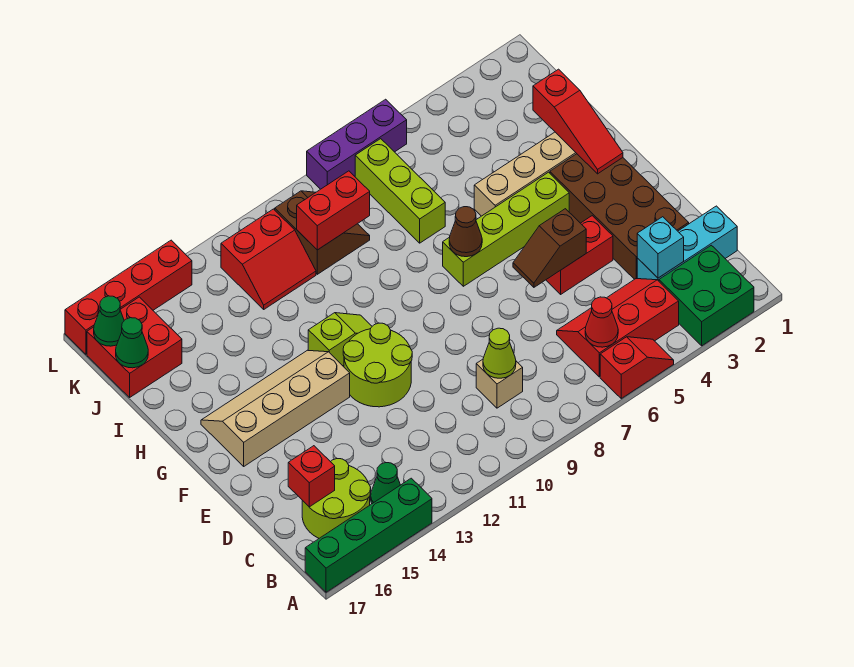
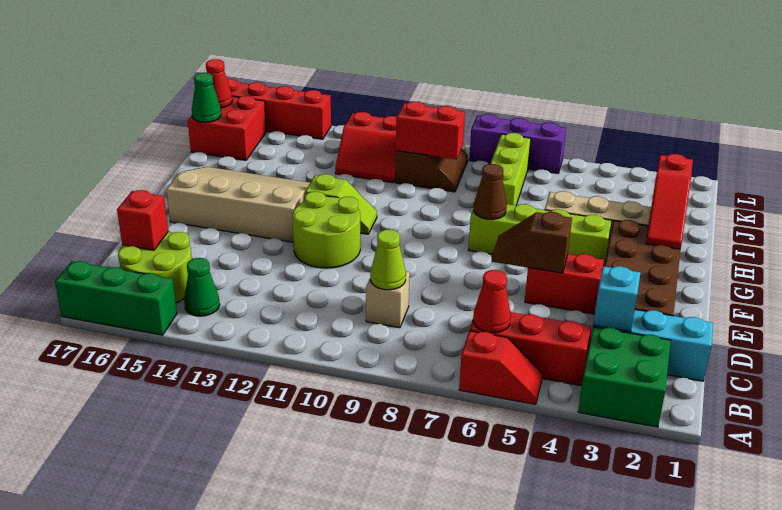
green brick A14:A17 level 1 -> green brick A15:A17 level 1
tan slope F13:G16 level 1 top F -> tan slope F13:H16 level 1 top F
green cone K17 level 2 -> red cone K17 level 2

